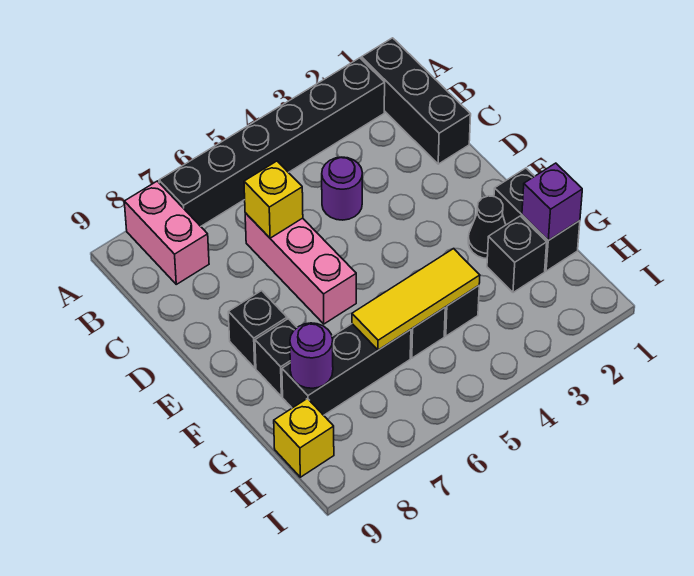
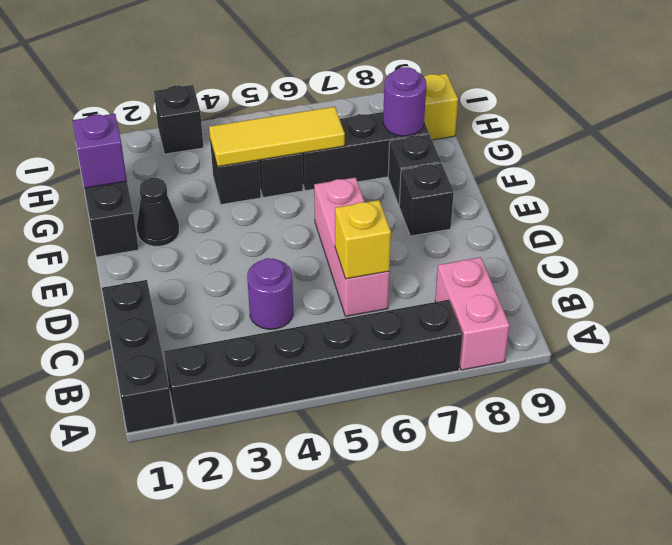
black brick G2 level 1 -> black brick I3 level 1

